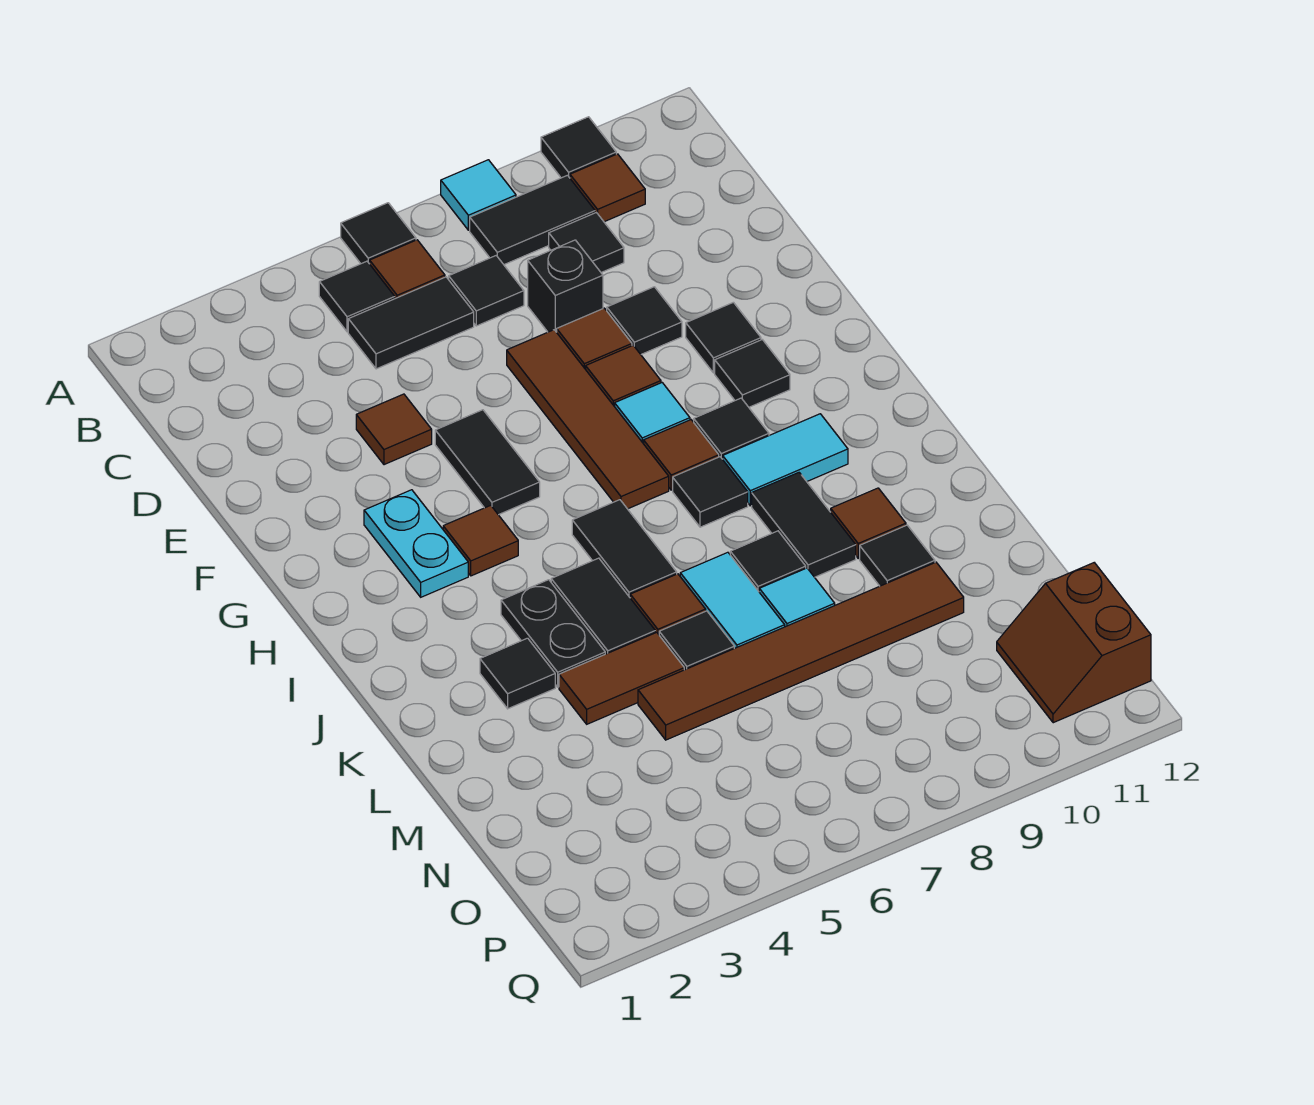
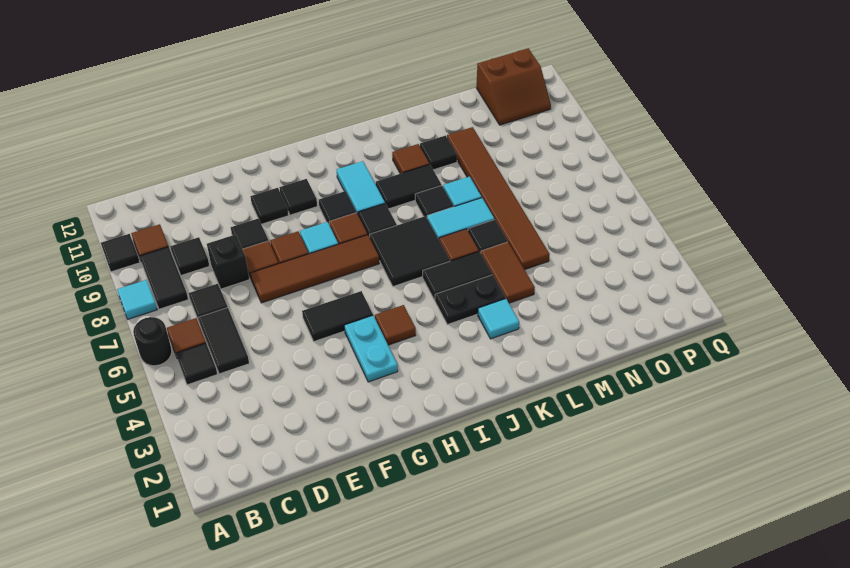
black tile A6 level 1 -> black round brick A6 level 1
brown tile E4 level 1 -> none
cyan plate G3:H3 level 1 -> cyan plate G3:G4 level 1
black tile I6:J6 level 1 -> black tile I6:J7 level 1
black tile K3 level 1 -> cyan tile K3 level 1

